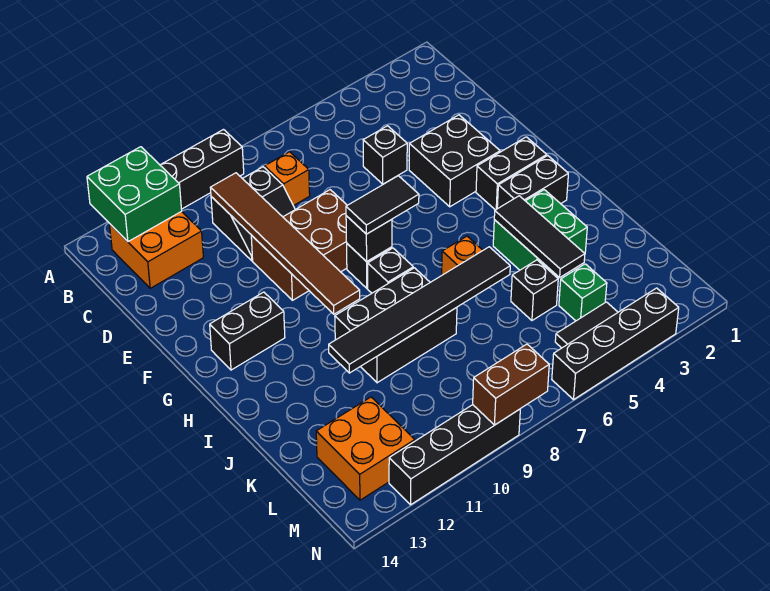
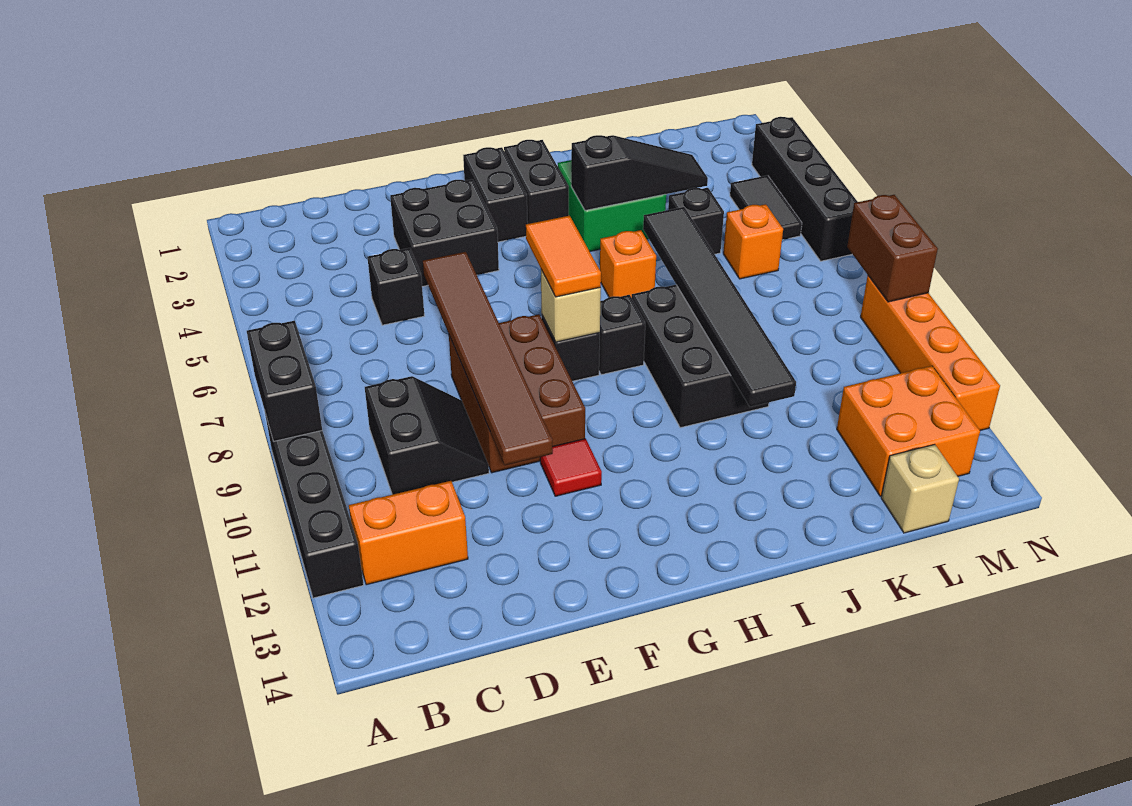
green brick A12:B13 level 2 -> none
orange brick B12:C13 level 1 -> orange brick B12:C12 level 1
orange brick C8 level 1 -> orange brick L6 level 1
brown tile C10:H10 level 2 -> brown tile E6:E11 level 2
none -> red tile F11 level 1
black tile G7:G8 level 3 -> orange tile G7:G8 level 3
black brick G8 level 2 -> tan brick G8 level 2
black brick G12:G13 level 1 -> black brick A8:A9 level 2
black tile I4:K4 level 2 -> black slope I4:K4 level 2 top I
green brick L4 level 1 -> none
none -> tan brick L14 level 1
black brick N9:N12 level 1 -> orange brick N9:N12 level 1

